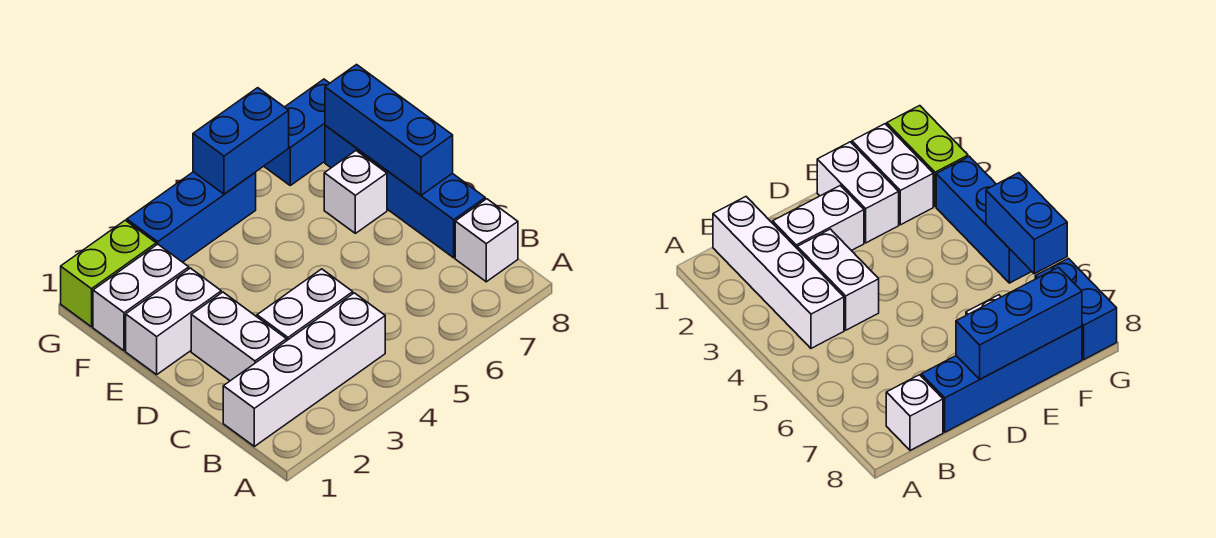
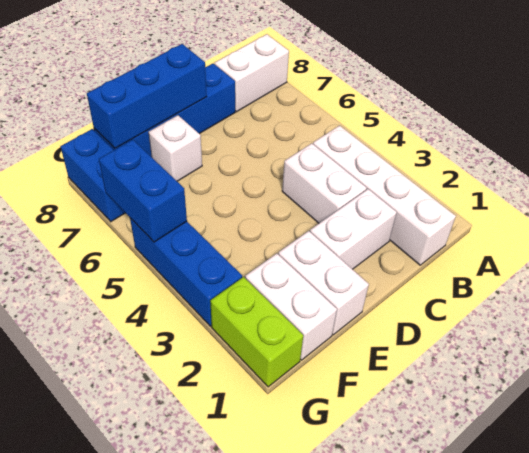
white brick B8 level 1 -> white brick A8:B8 level 1

